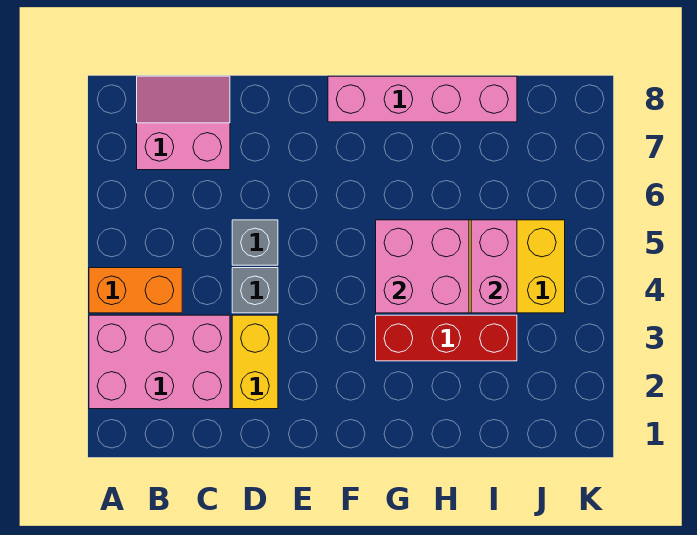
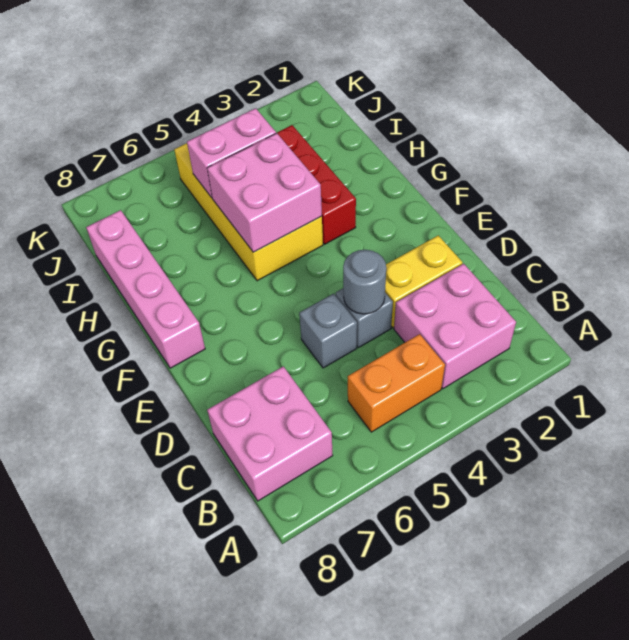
pink brick A2:C3 level 1 -> pink brick B2:C3 level 1
orange brick A4:B4 level 1 -> orange brick B4:B5 level 1
pink slope B7:C8 level 1 top 7 -> pink brick B7:C8 level 1
none -> grey round brick D4 level 2

